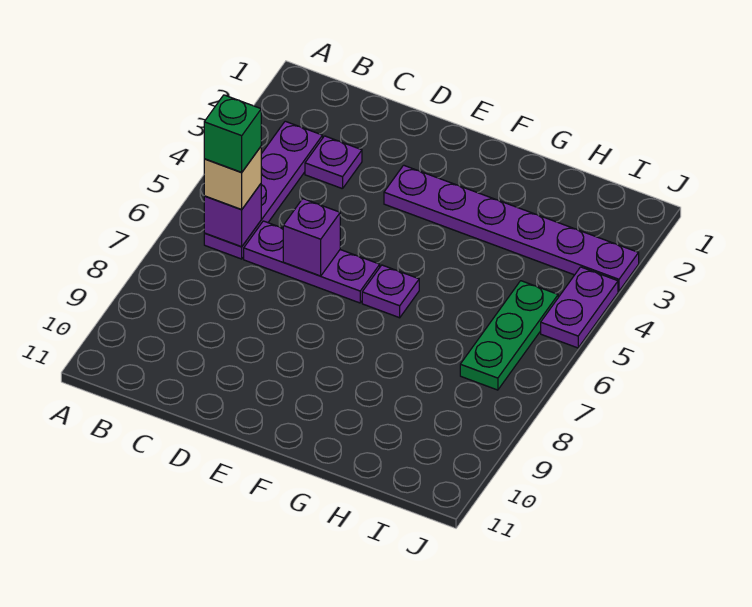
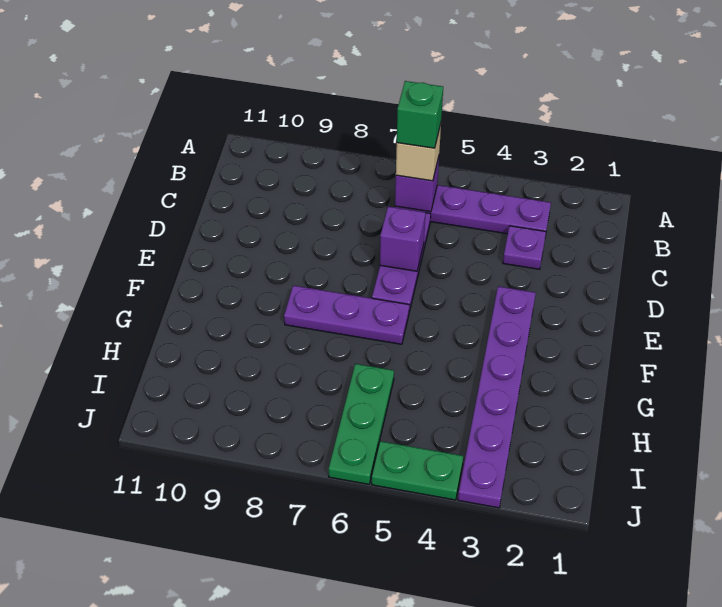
purple plate F6 level 1 -> purple plate F6:F8 level 1
green plate I5:I7 level 1 -> green plate H6:J6 level 1
purple plate J4:J5 level 1 -> green plate J4:J5 level 1

